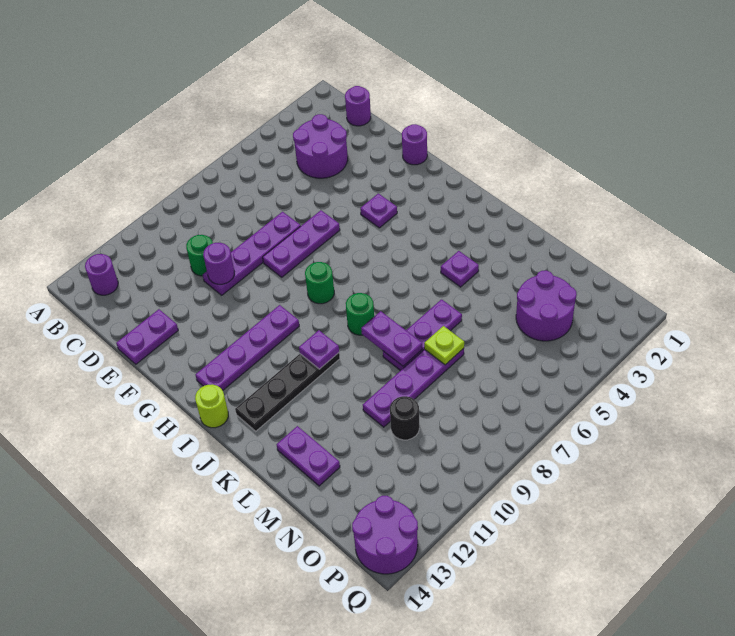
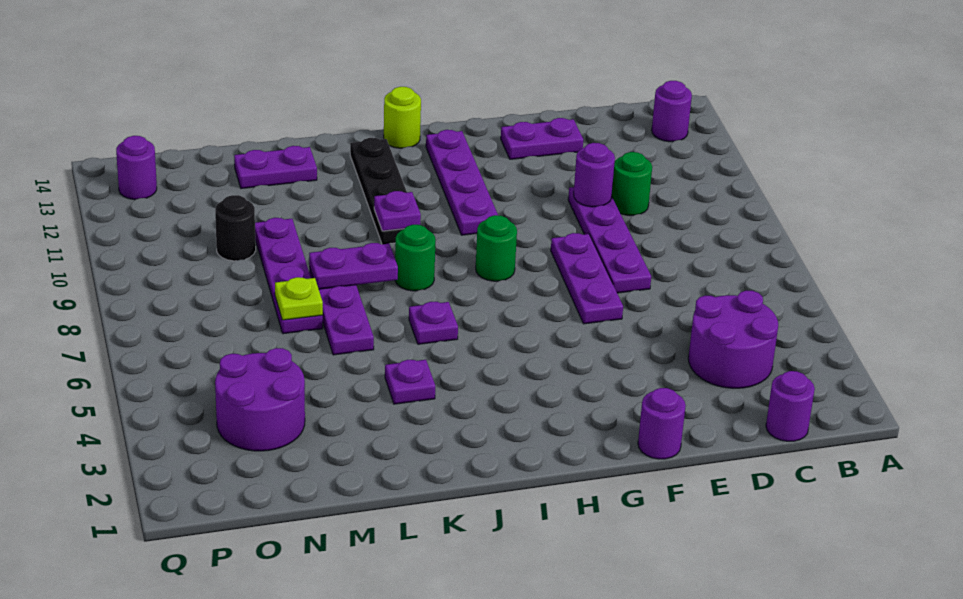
purple plate E13:E14 level 1 -> purple plate E13:F13 level 1
purple plate G4 level 1 -> purple plate J6 level 1
purple round brick P13:Q14 level 1 -> purple round brick P13 level 1

